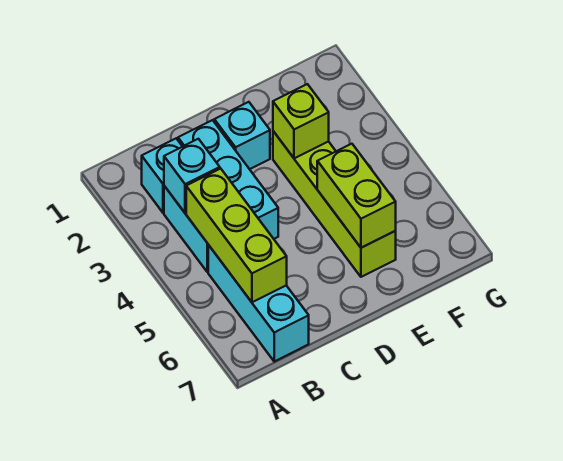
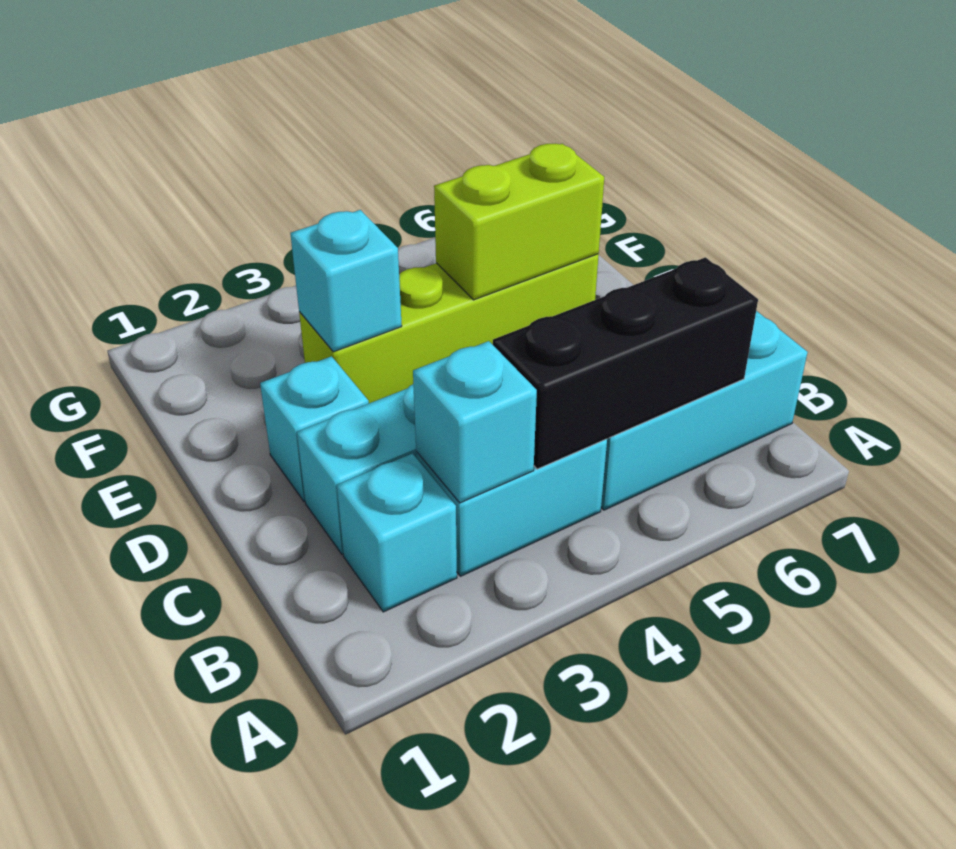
lime brick B4:B6 level 2 -> black brick B4:B6 level 2
lime brick E3 level 2 -> cyan brick E3 level 2

